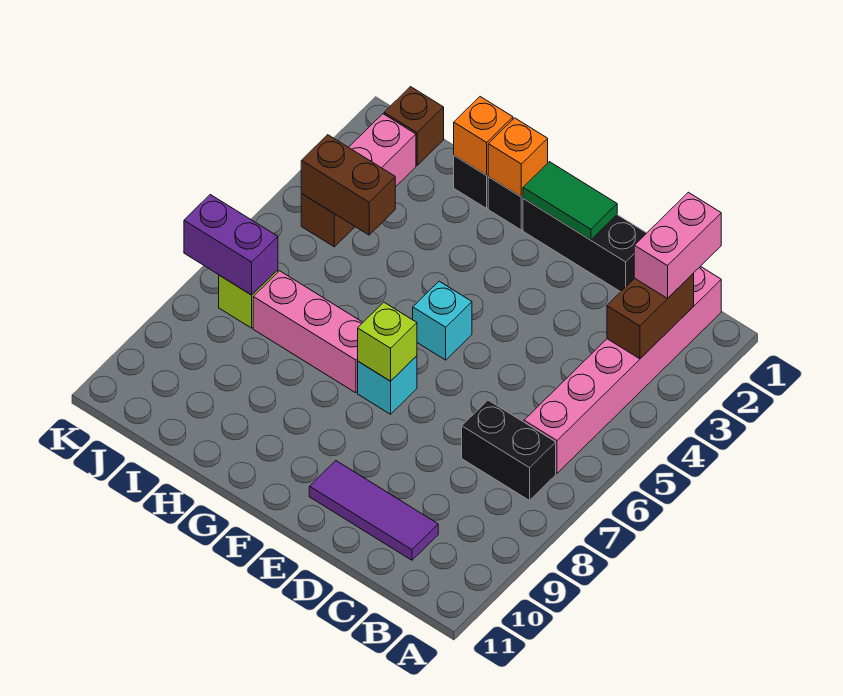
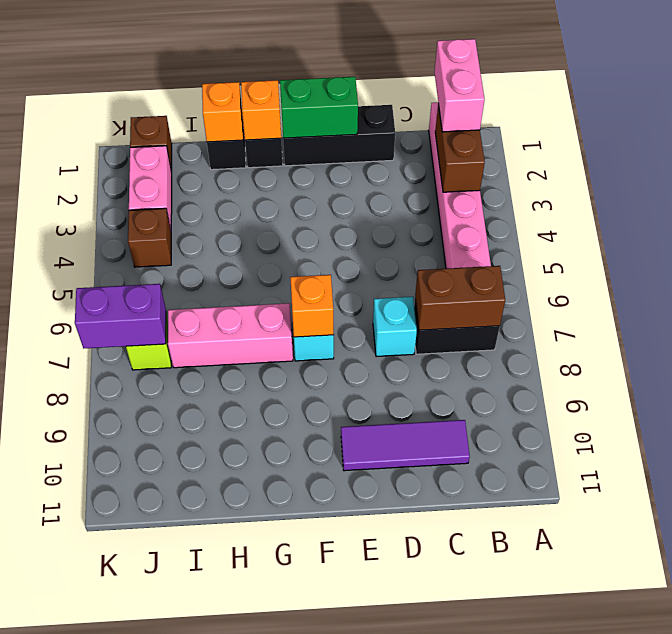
green tile E1:F1 level 2 -> green brick E1:F1 level 2
cyan brick F5 level 1 -> cyan brick D7 level 1
lime brick F7 level 2 -> orange brick F7 level 2
brown brick I4:J4 level 2 -> brown brick B7:C7 level 2

